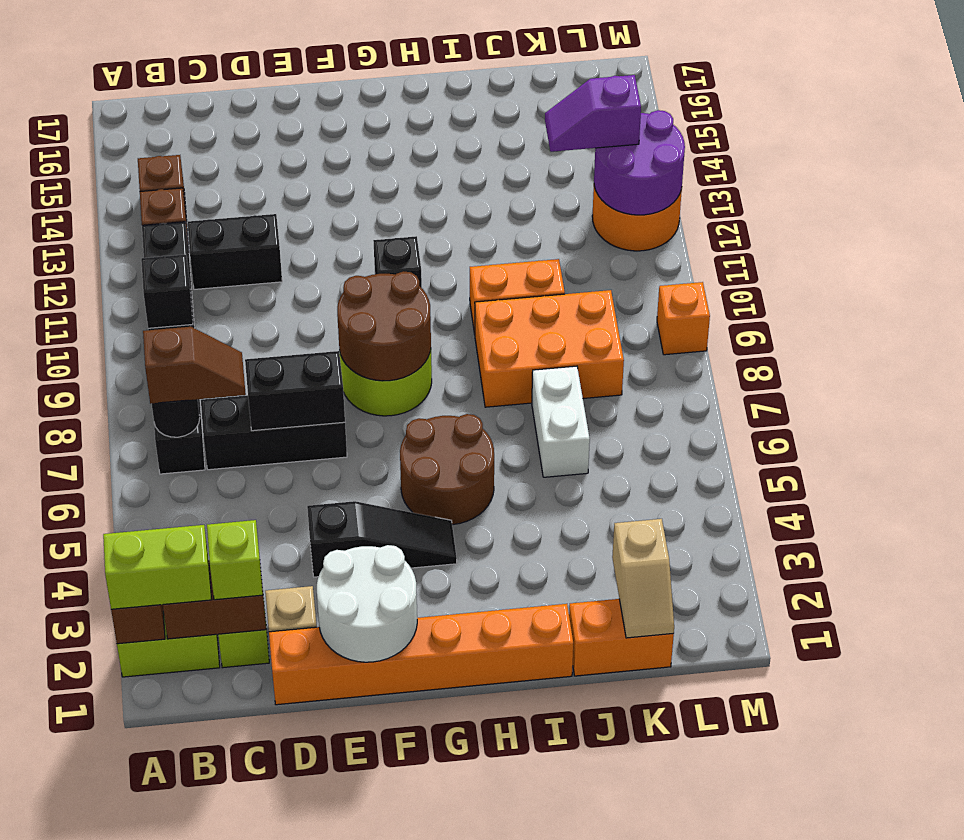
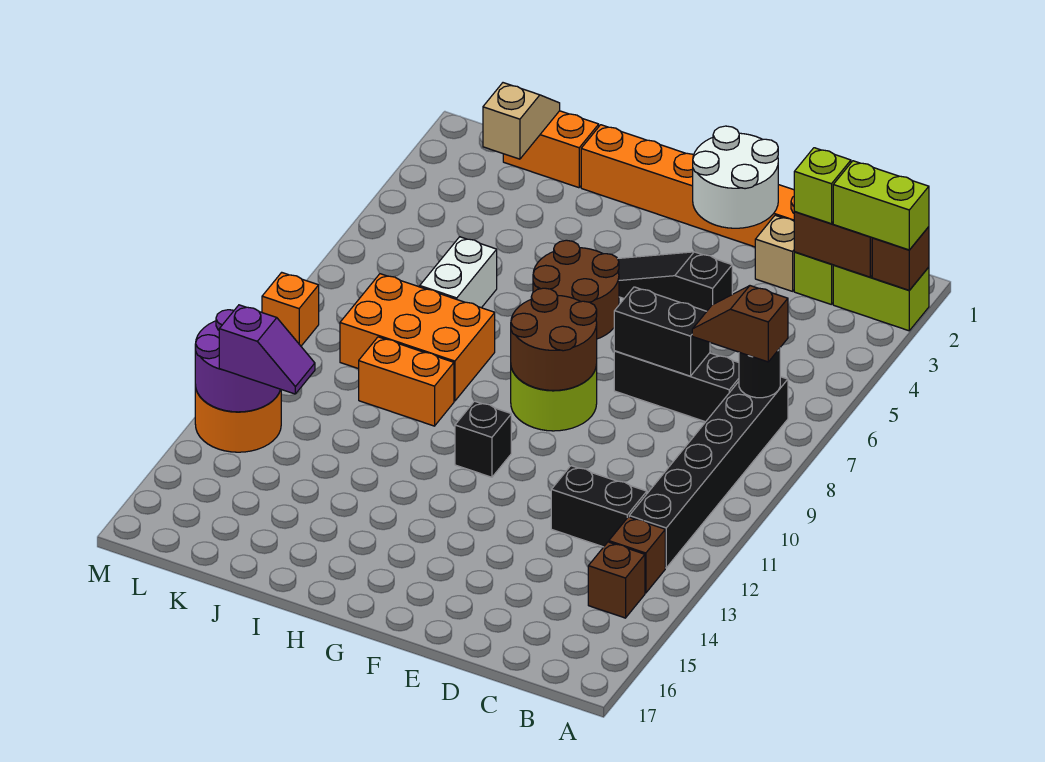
black brick B10 level 2 -> none

